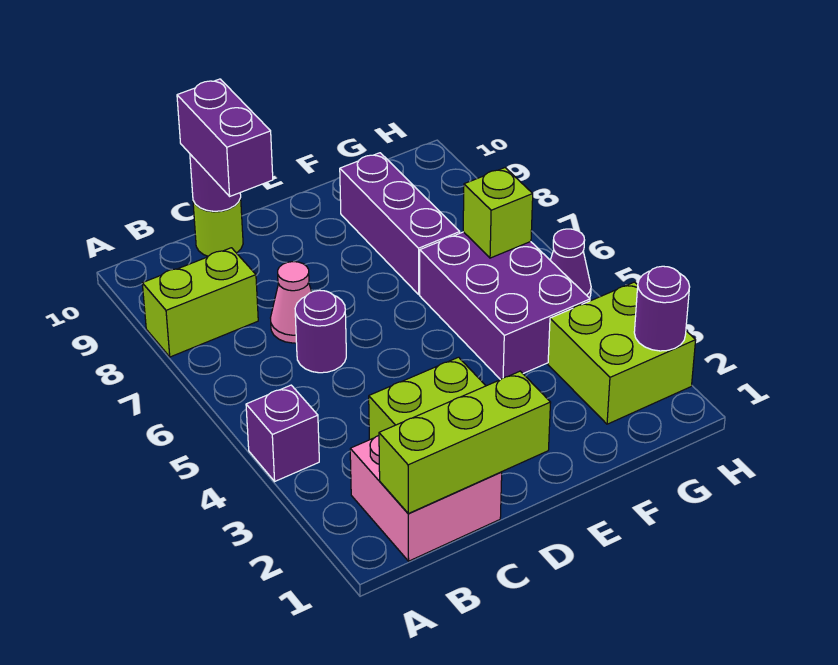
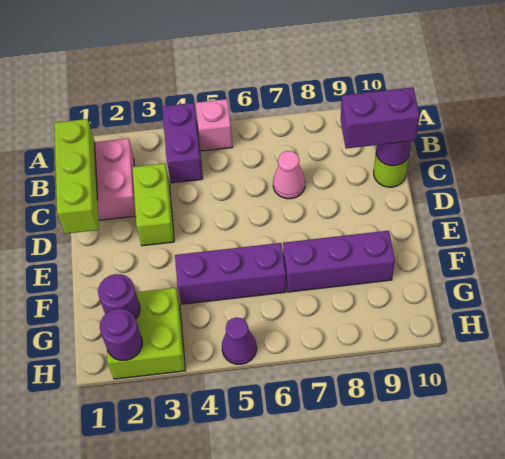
purple brick A4 level 1 -> purple brick A4:B4 level 1
none -> pink brick A5 level 1
lime brick A8:B8 level 1 -> none
purple round brick C6 level 1 -> purple round brick G2 level 2
purple brick F4:G6 level 1 -> purple brick F4:F6 level 1
lime brick G6 level 2 -> none

